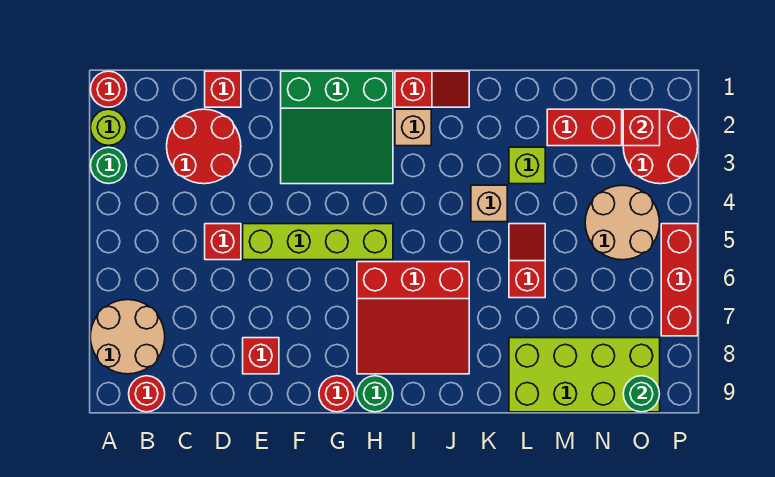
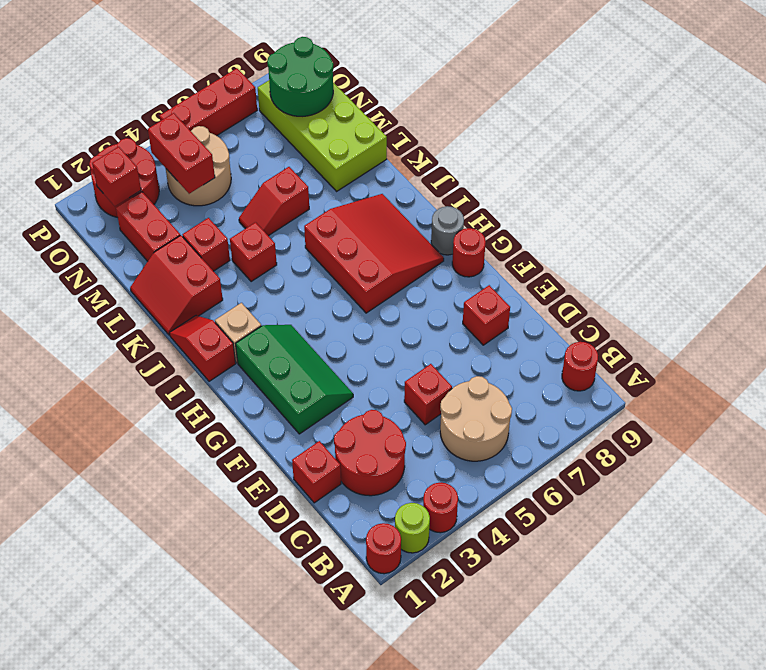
green round brick A3 level 1 -> red round brick A3 level 1
tan round brick A7:B8 level 1 -> tan round brick B5:C6 level 1
lime brick E5:H5 level 1 -> none
green slope F1:H3 level 1 top 1 -> green slope F2:H3 level 1 top 2
green round brick H9 level 1 -> grey round brick H9 level 1
none -> red slope K1:L2 level 1 top 2
tan brick K4 level 1 -> red brick K4 level 1
lime brick L3 level 1 -> red brick L3 level 1
none -> red brick N4:O4 level 2
green round brick O9 level 2 -> green round brick N8:O9 level 2

